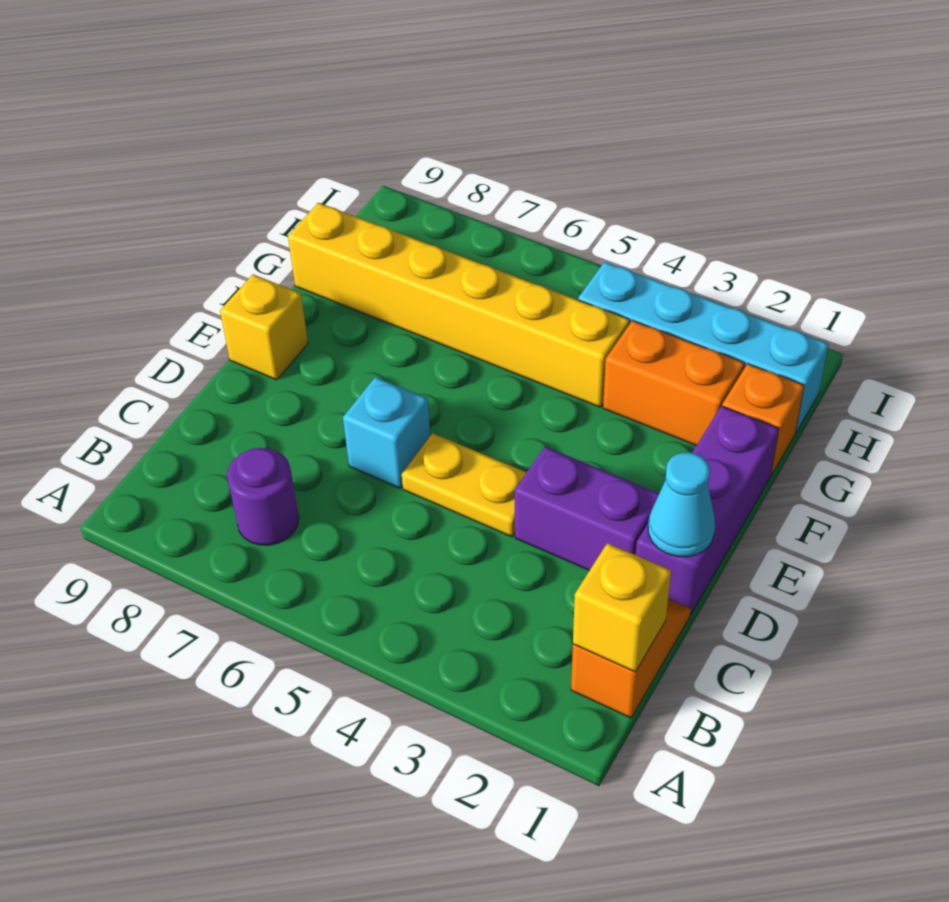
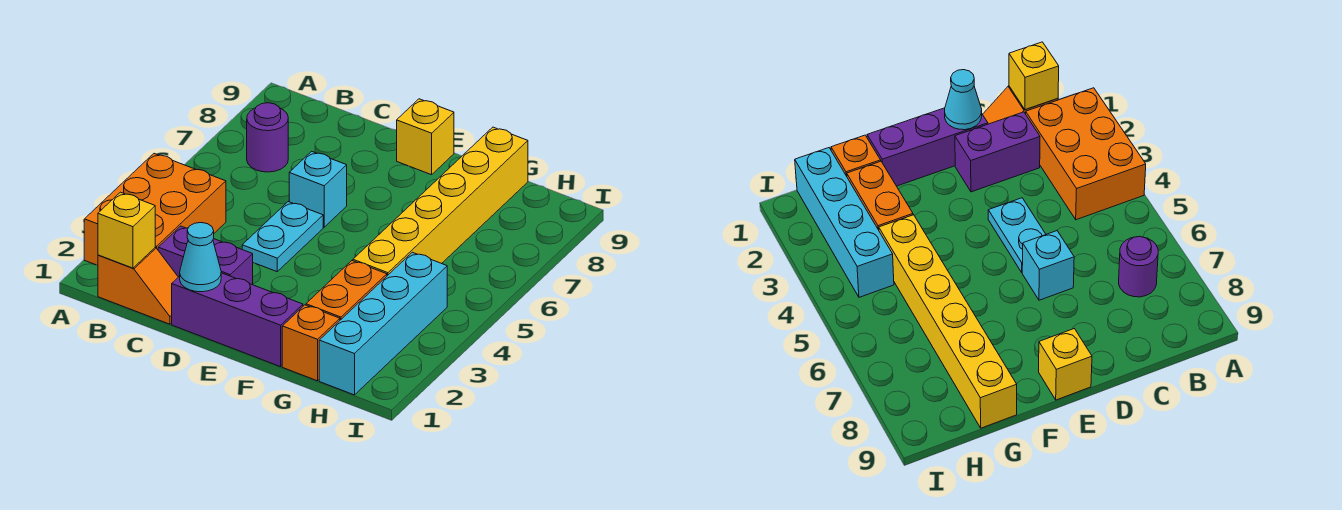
none -> orange brick A2:B4 level 1
purple brick D2:D3 level 1 -> purple brick C2:D2 level 1
yellow plate D4:D5 level 1 -> cyan plate D4:D5 level 1

